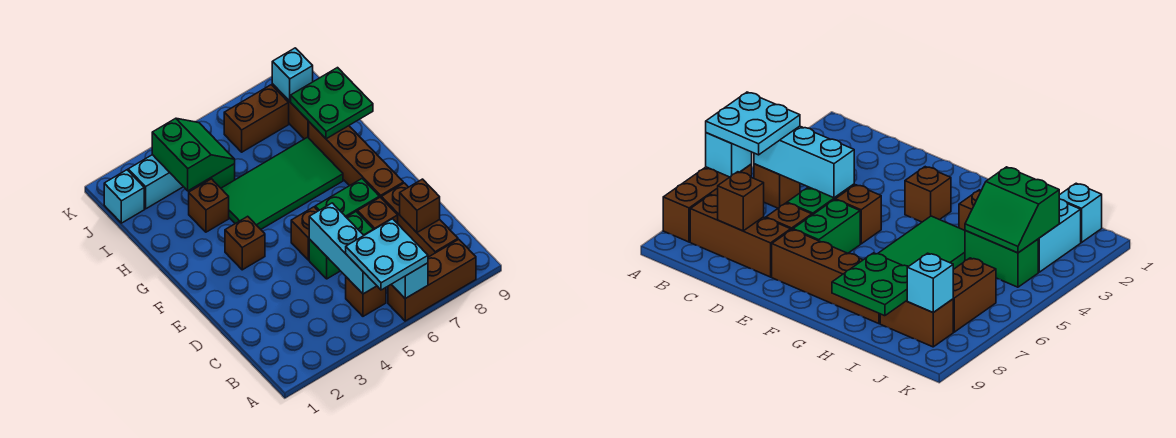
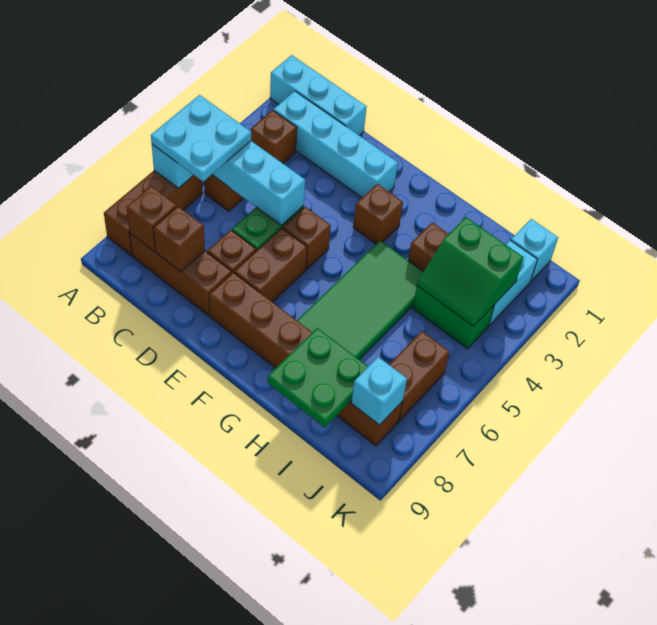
none -> cyan brick A1:C1 level 1
none -> cyan brick B2:E2 level 1
none -> brown brick B3 level 1
none -> brown brick B8 level 2
green brick E6:E7 level 1 -> brown brick E6:E7 level 1

